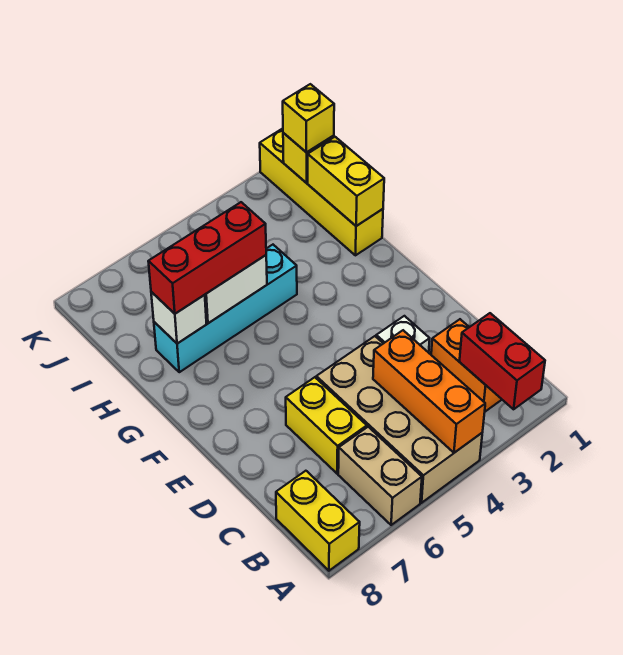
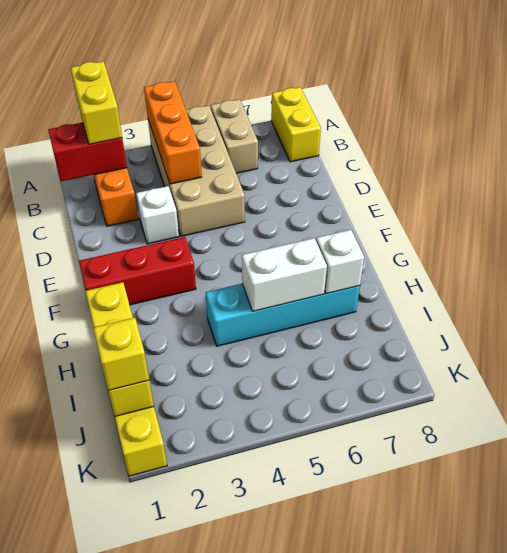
red brick A2:B2 level 2 -> red brick B1:B2 level 2
yellow brick C6:D6 level 1 -> yellow brick A2:B2 level 3
red brick H5:H7 level 3 -> red brick F1:F3 level 1

